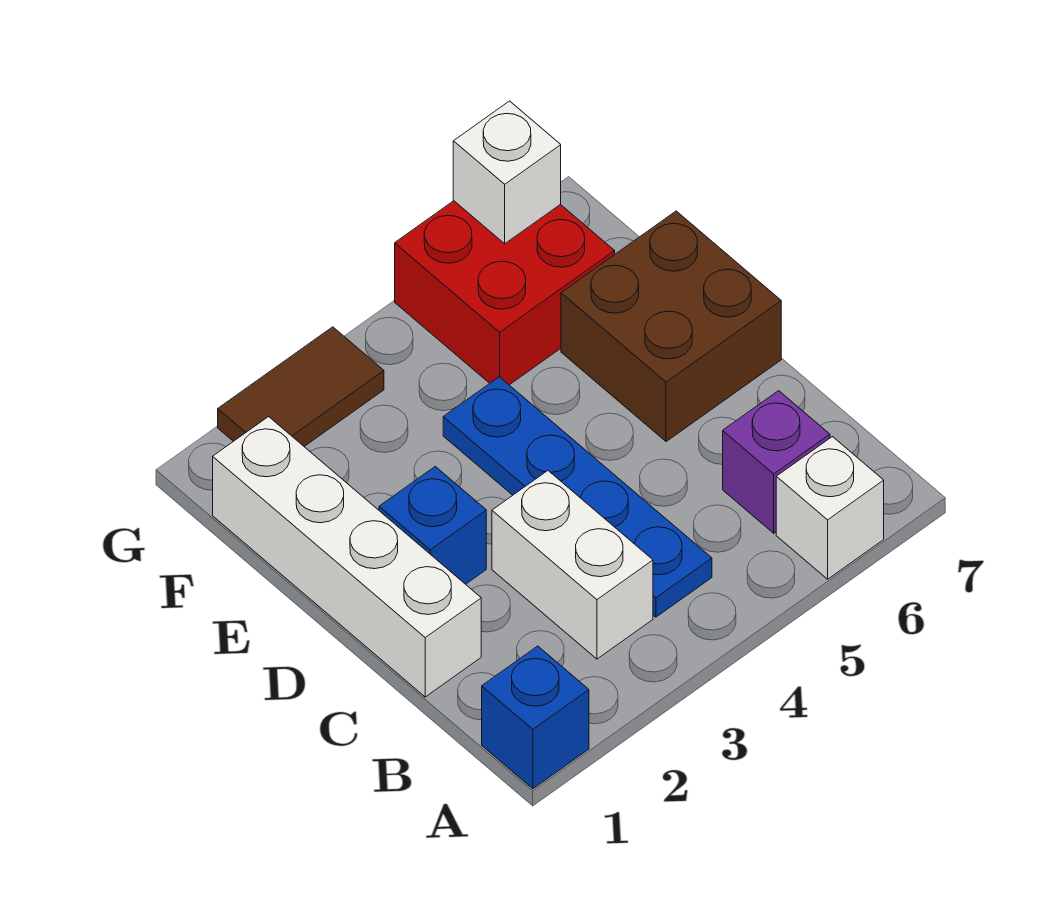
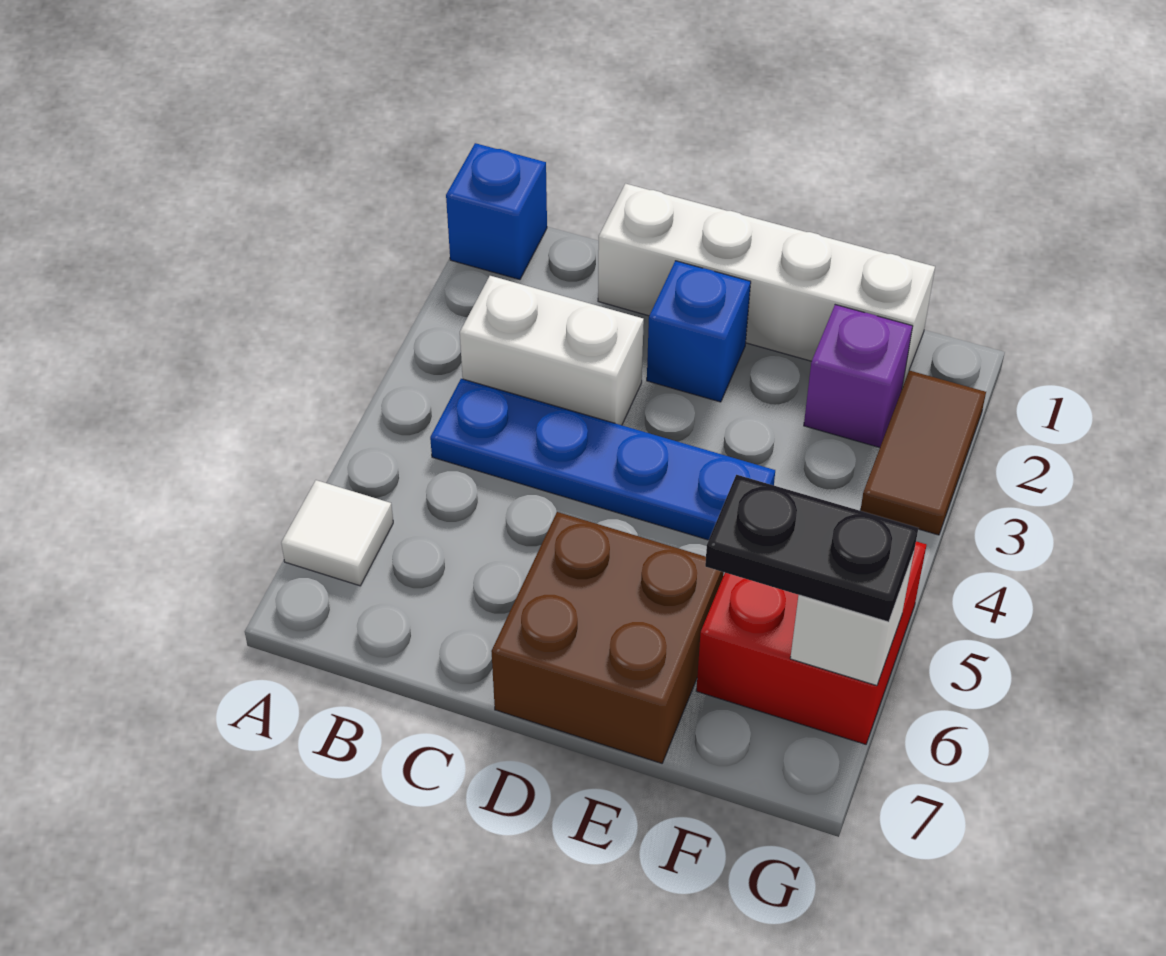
white brick A6 level 1 -> white tile A6 level 1
purple brick B6 level 1 -> purple brick F2 level 1
none -> black plate F6:G6 level 3

